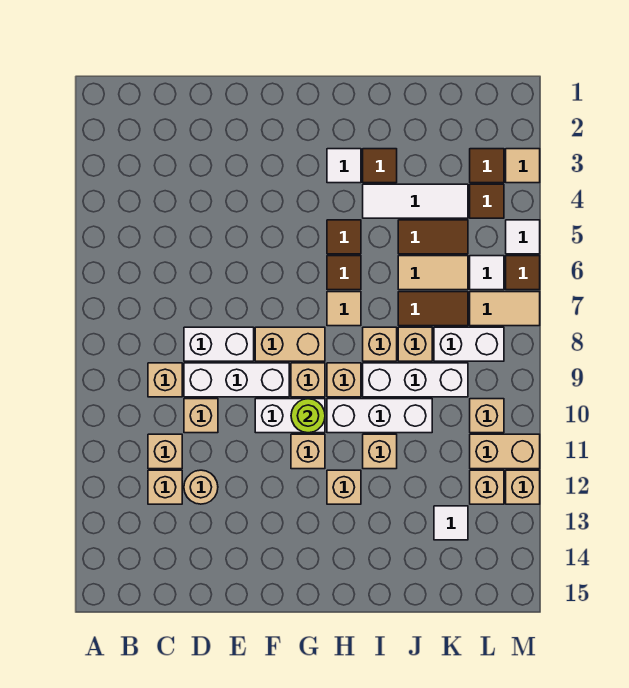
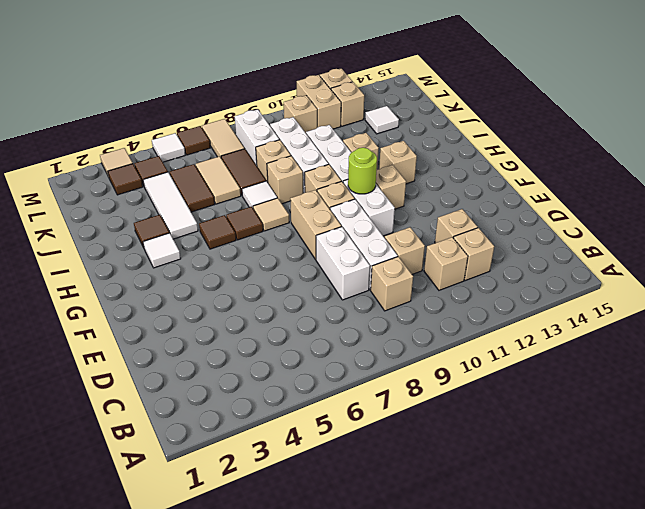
tan round brick D12 level 1 -> tan brick D12 level 1
white tile L6 level 1 -> white tile I7 level 1

